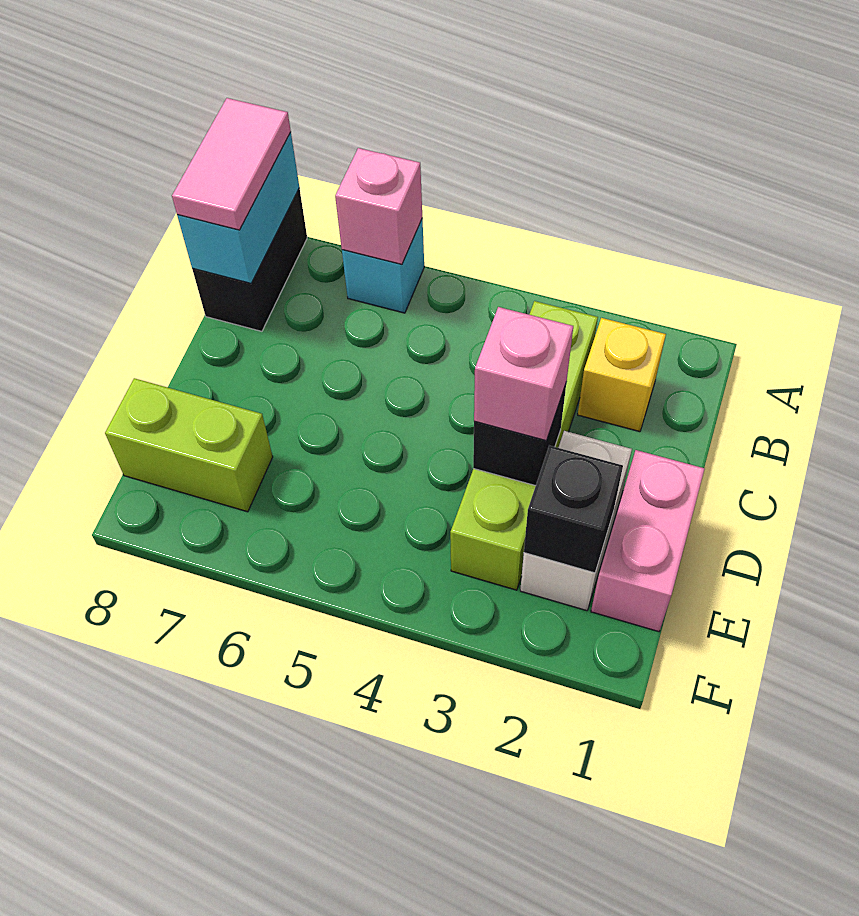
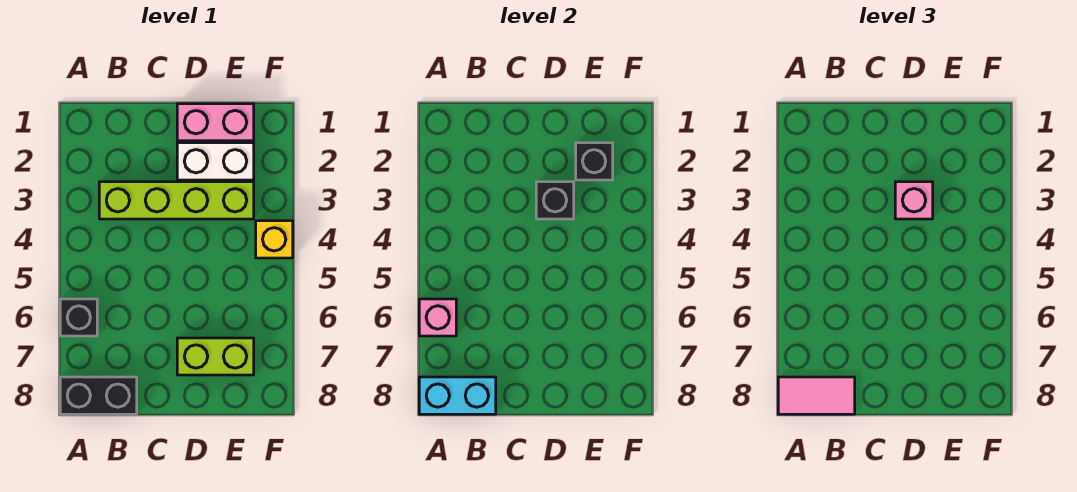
cyan brick A6 level 1 -> black brick A6 level 1
yellow brick B2 level 1 -> yellow brick F4 level 1
lime brick E7:E8 level 1 -> lime brick D7:E7 level 1

